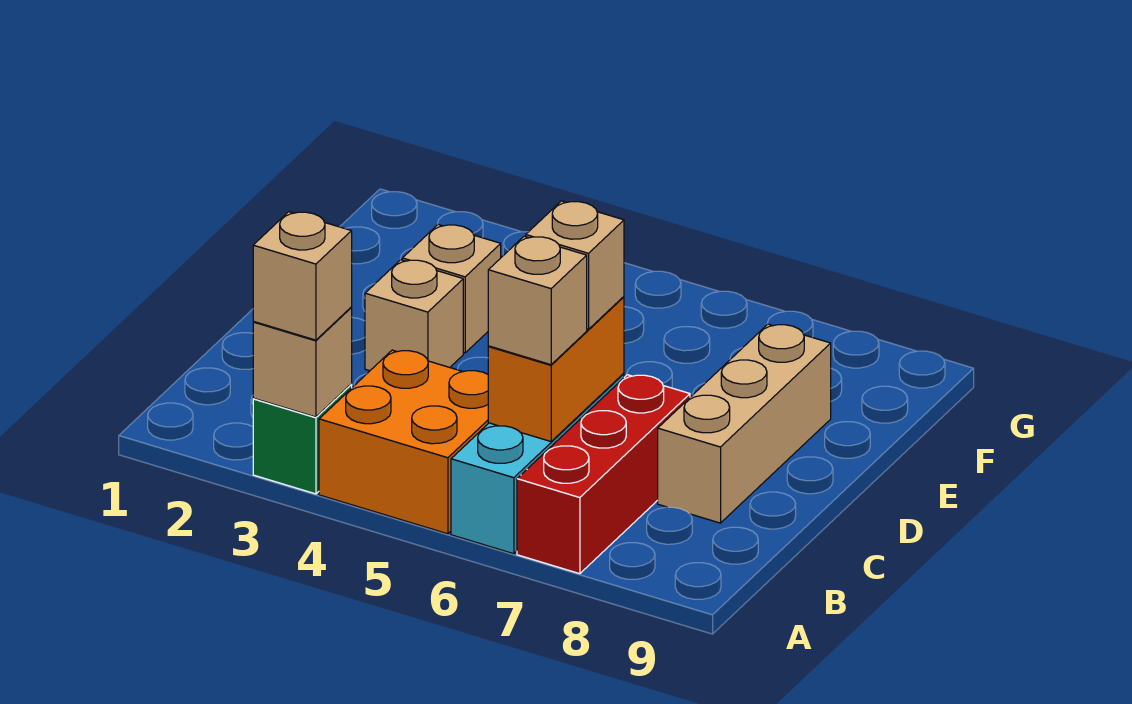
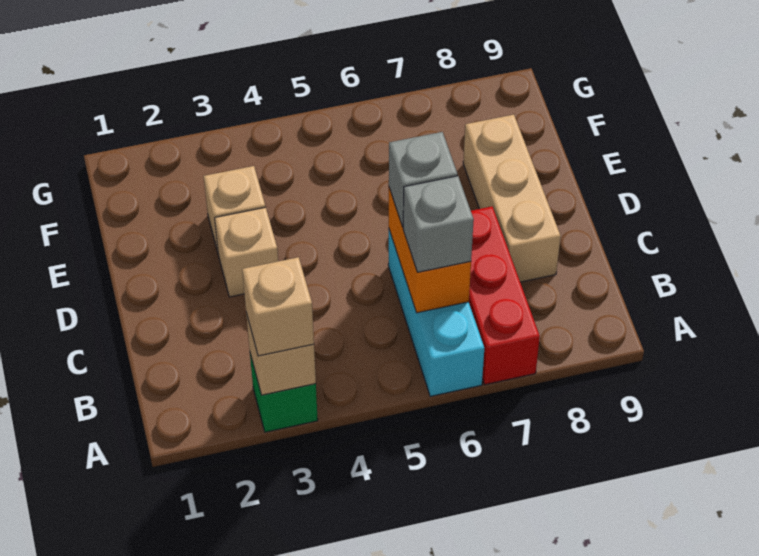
orange brick A4:B5 level 1 -> none
tan brick B6 level 3 -> grey brick B6 level 3
tan brick C6 level 3 -> grey brick C6 level 3

